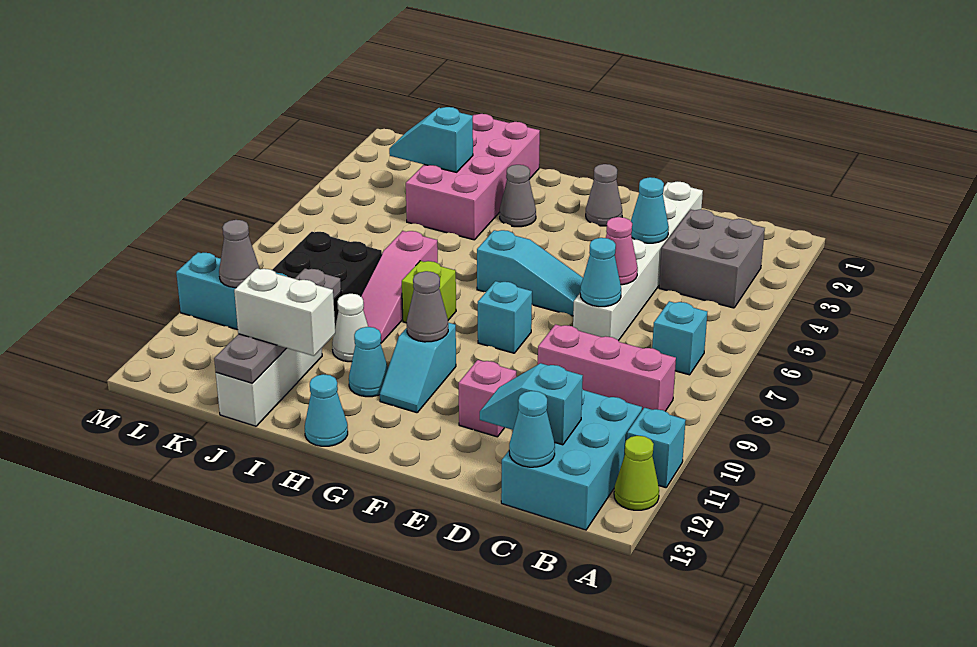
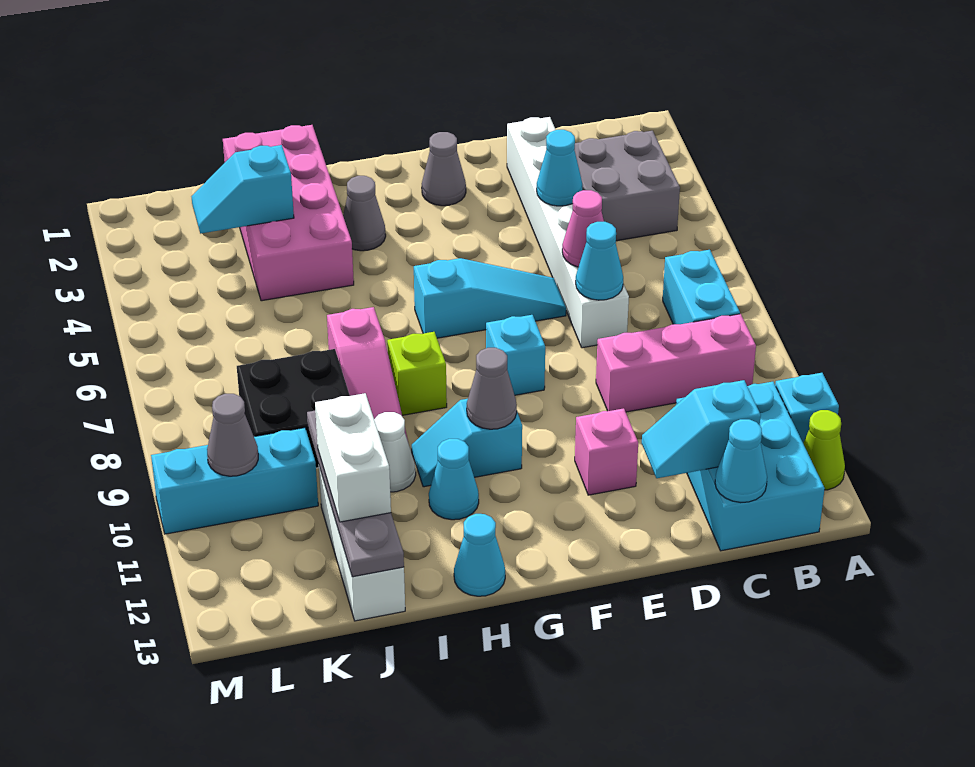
cyan brick B7 level 1 -> cyan brick B7:B8 level 1
cyan slope G10:G11 level 1 top 10 -> cyan slope G10:H10 level 1 top G
white brick I12:J12 level 3 -> white brick J11:J12 level 3

